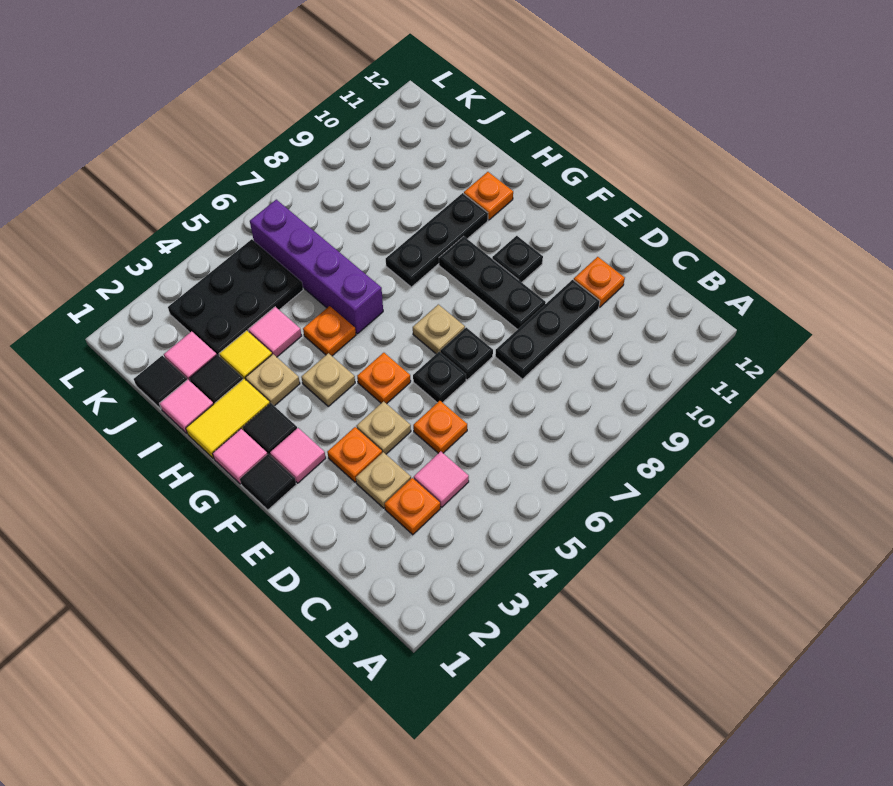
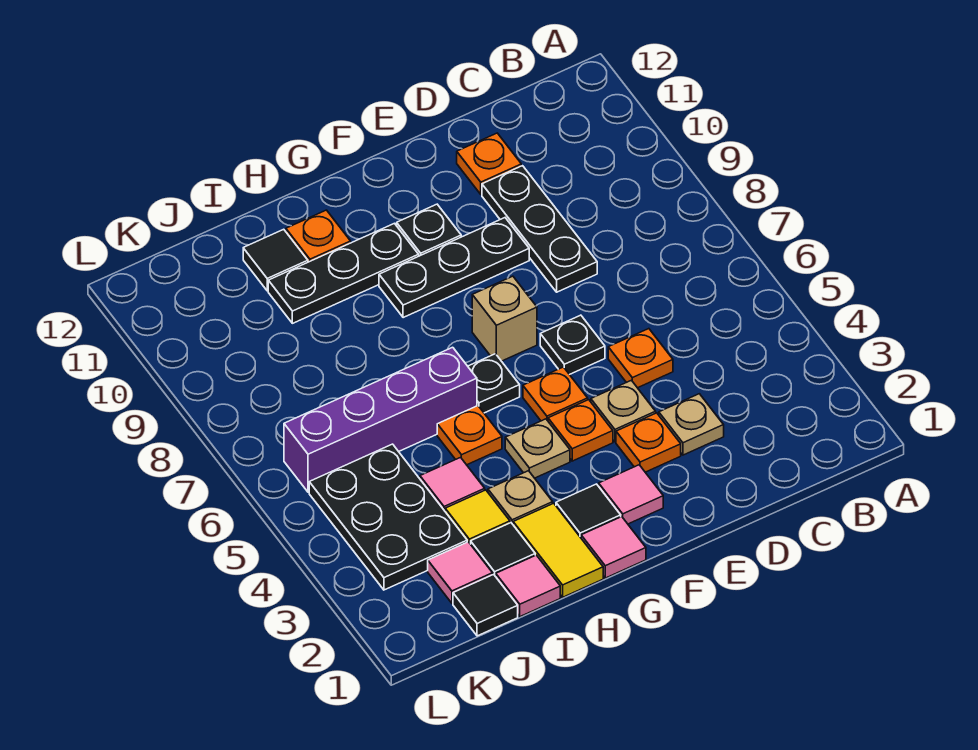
orange plate C3 level 1 -> orange plate F4 level 1
pink tile C4 level 1 -> none
black plate E7 level 1 -> black plate G6 level 1
black tile F1 level 1 -> black tile I11 level 1
tan plate F7 level 1 -> tan brick F7 level 1
black plate H8:H10 level 1 -> black plate G10:I10 level 1

